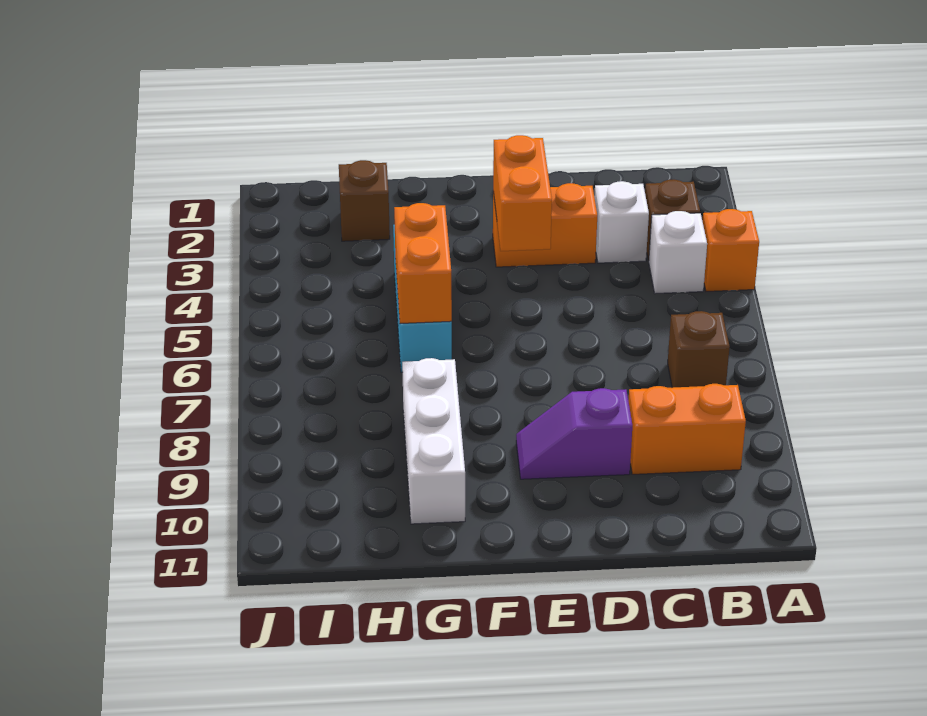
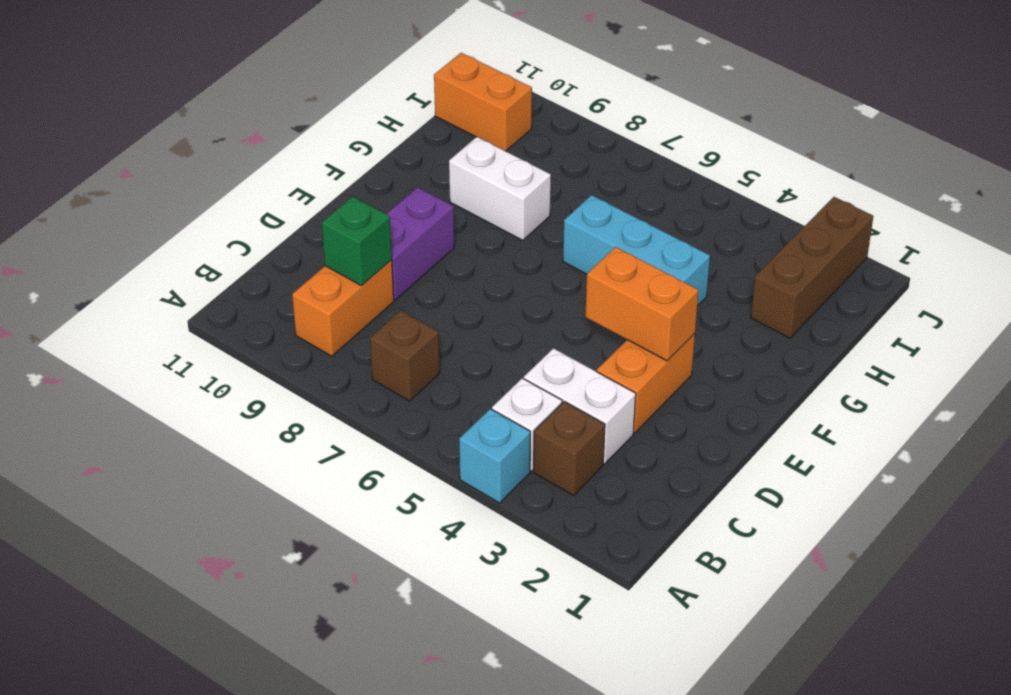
orange brick A4 level 1 -> cyan brick A4 level 1
white brick C3 level 1 -> white brick C3:C4 level 1
none -> green brick C9 level 2
purple slope D9:E9 level 1 top D -> purple brick D9:E9 level 1
orange brick G5:G6 level 2 -> orange brick I10:I11 level 1
white brick G8:G10 level 1 -> white brick G8:G9 level 1
brown brick H2 level 1 -> brown brick H2:J2 level 1

